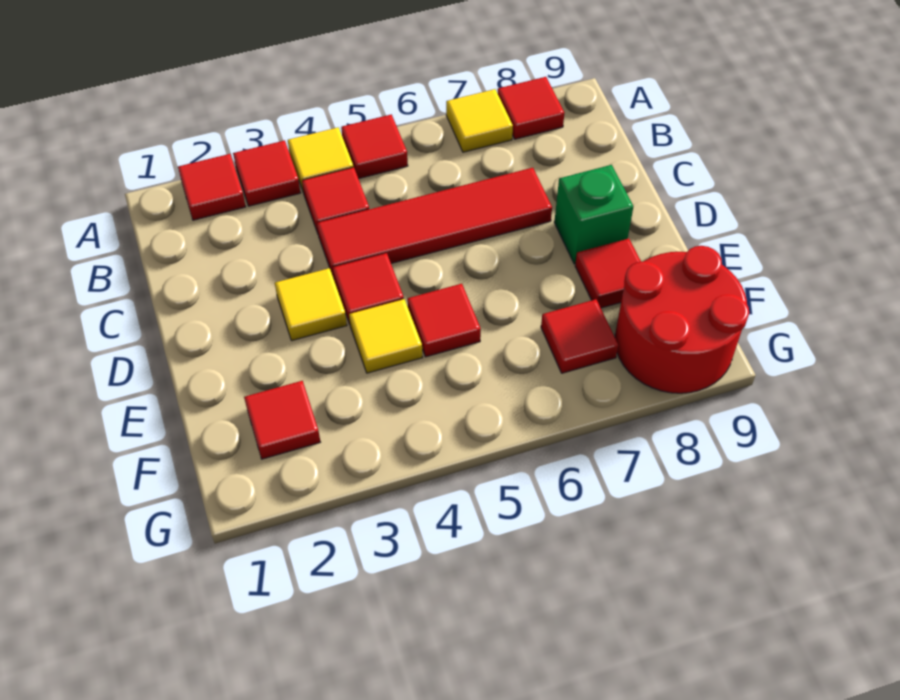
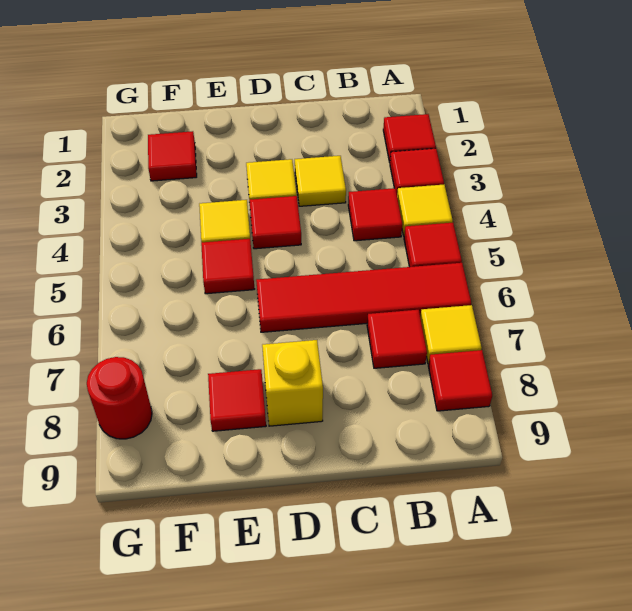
none -> yellow tile C3 level 1
red tile C4:C7 level 1 -> red tile A6:D6 level 1
green brick D8 level 1 -> yellow brick D8 level 1
red tile F7 level 1 -> red tile B7 level 1
red round brick F8:G9 level 1 -> red round brick G8 level 1

